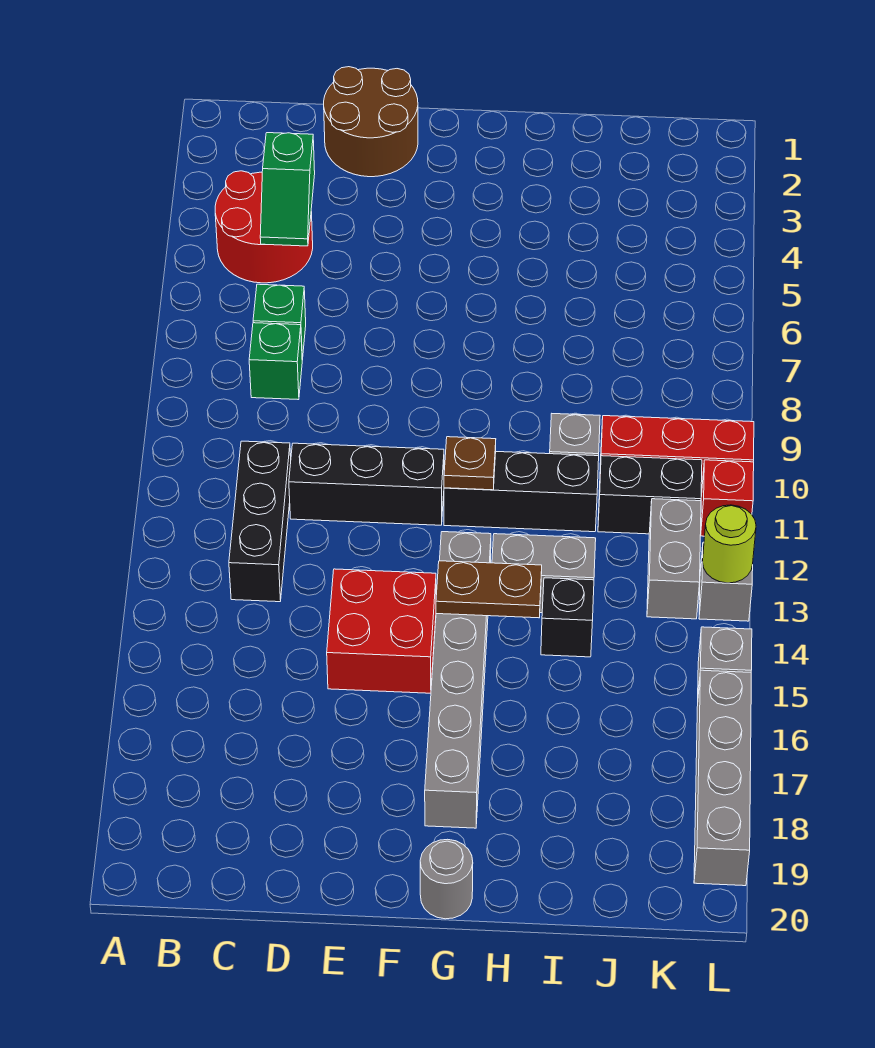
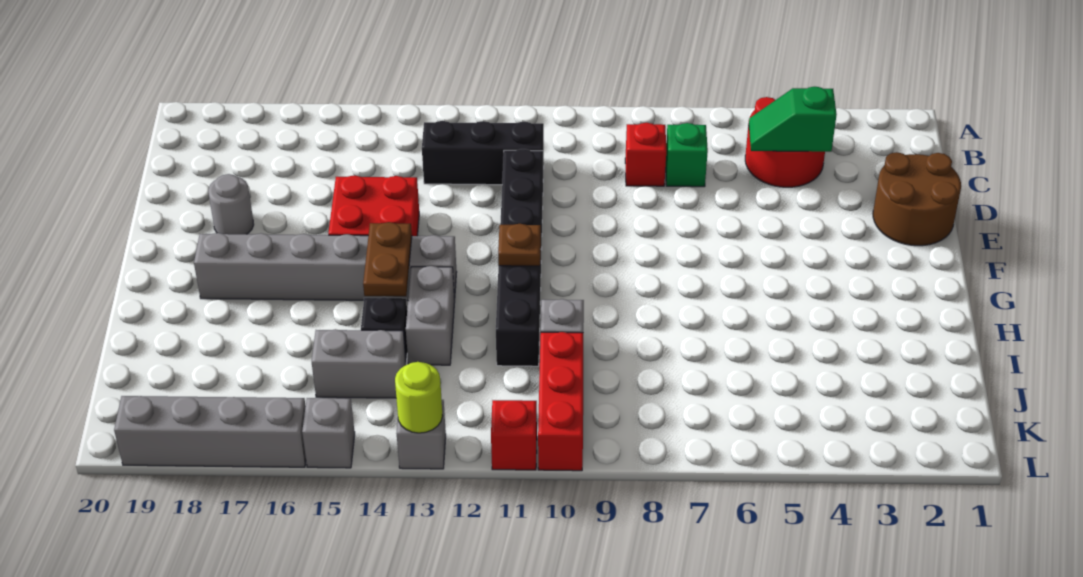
green brick C8 level 1 -> red brick C8 level 1
grey round brick G20 level 1 -> grey round brick E18 level 1
black brick J11:K11 level 1 -> none
grey brick K12:K13 level 1 -> grey brick J14:J15 level 1

